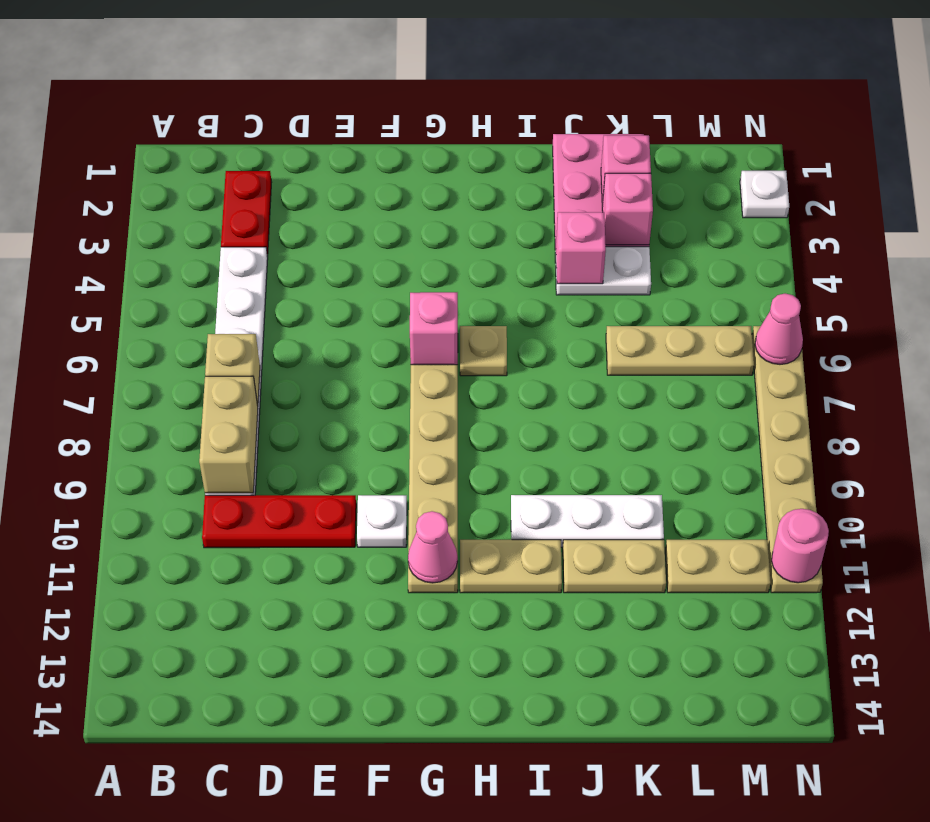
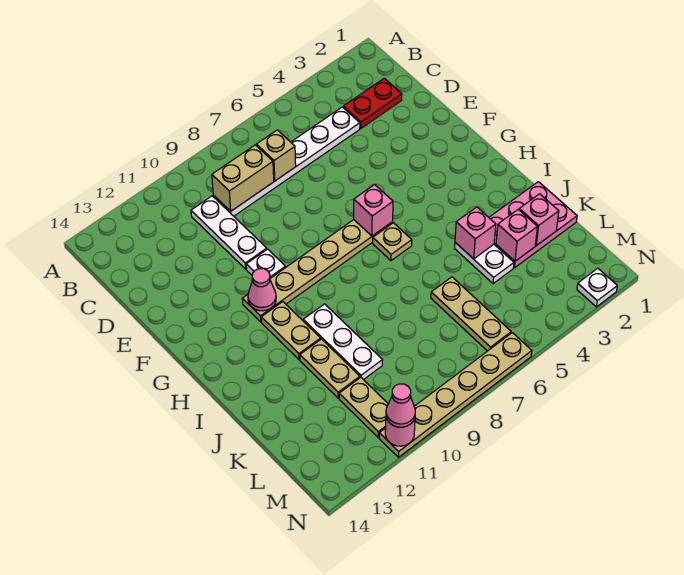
red plate C10:E10 level 1 -> white plate C10:E10 level 1
pink cone N6 level 2 -> pink cone N11 level 3

